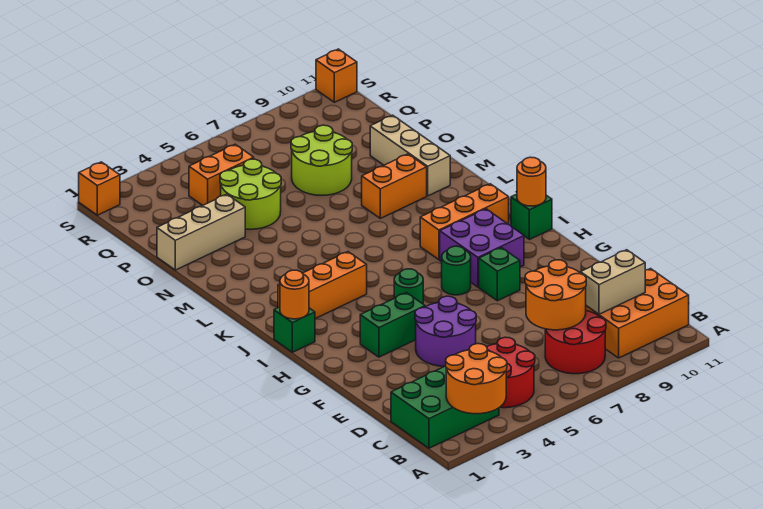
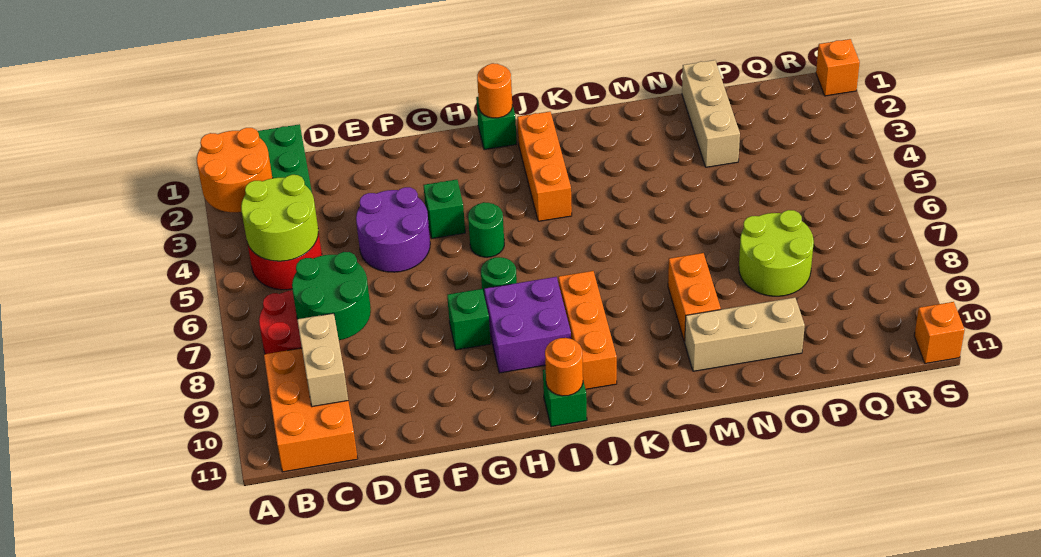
orange round brick C7:D8 level 2 -> green round brick C7:D8 level 2
green brick G3:G4 level 1 -> green brick G4 level 1
lime round brick O4:P5 level 1 -> lime round brick B4:C5 level 2
orange brick Q4:Q5 level 1 -> none

